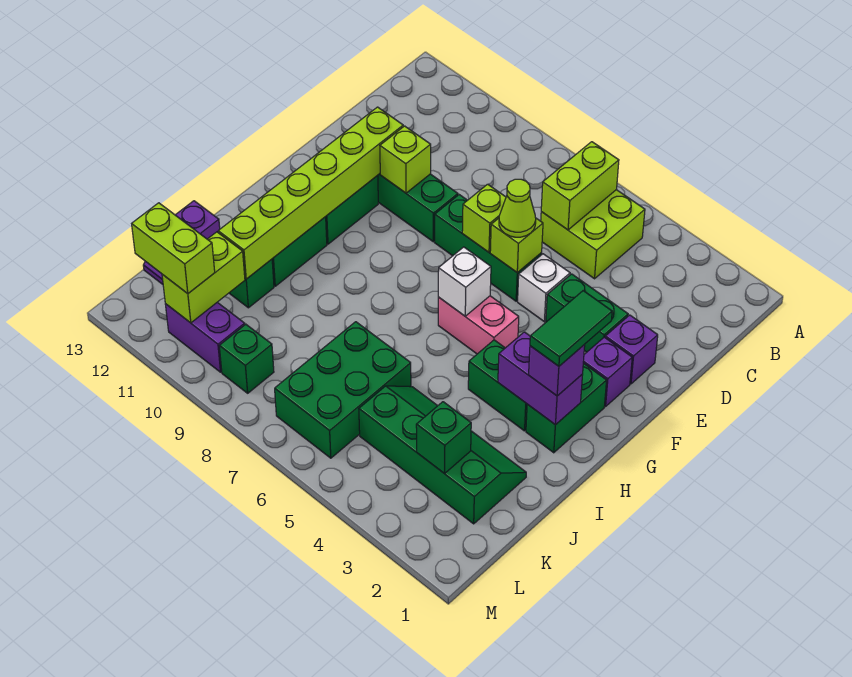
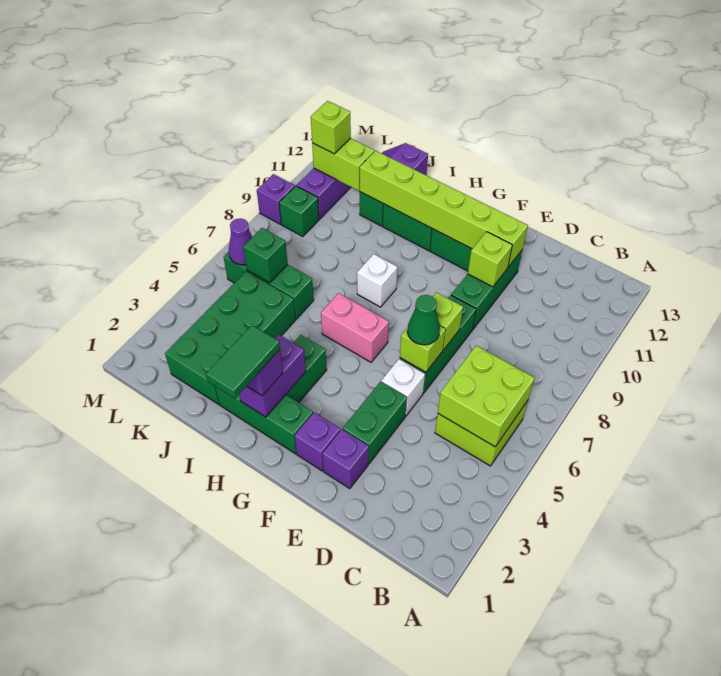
lime brick B6:C6 level 2 -> lime brick B5:C6 level 2
lime cone E6 level 3 -> green cone E6 level 3
green brick G2:H2 level 1 -> green brick G2:I2 level 1
green tile G2:H2 level 4 -> green tile H1:H2 level 4
pink brick G5:G6 level 1 -> pink brick G6:H6 level 1
white brick G6 level 2 -> white brick H8 level 1
green slope J2:K5 level 1 top K -> green brick J2:K5 level 1
green brick J6:L7 level 1 -> green brick J6:L6 level 1
green brick K3 level 2 -> green brick K6 level 2
none -> purple cone L6 level 2
lime brick L11:L12 level 3 -> lime brick L11 level 3
none -> purple brick M9 level 1

